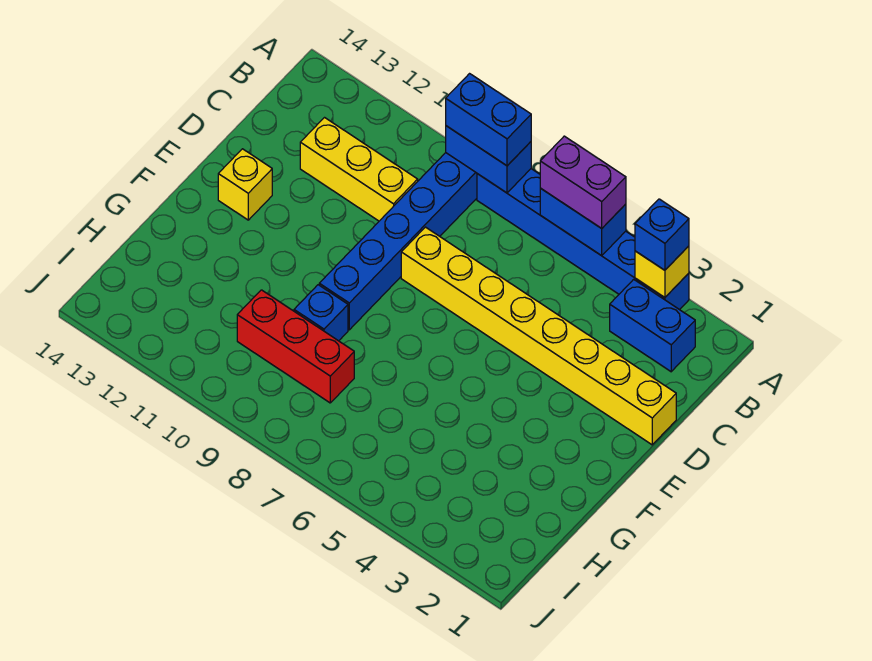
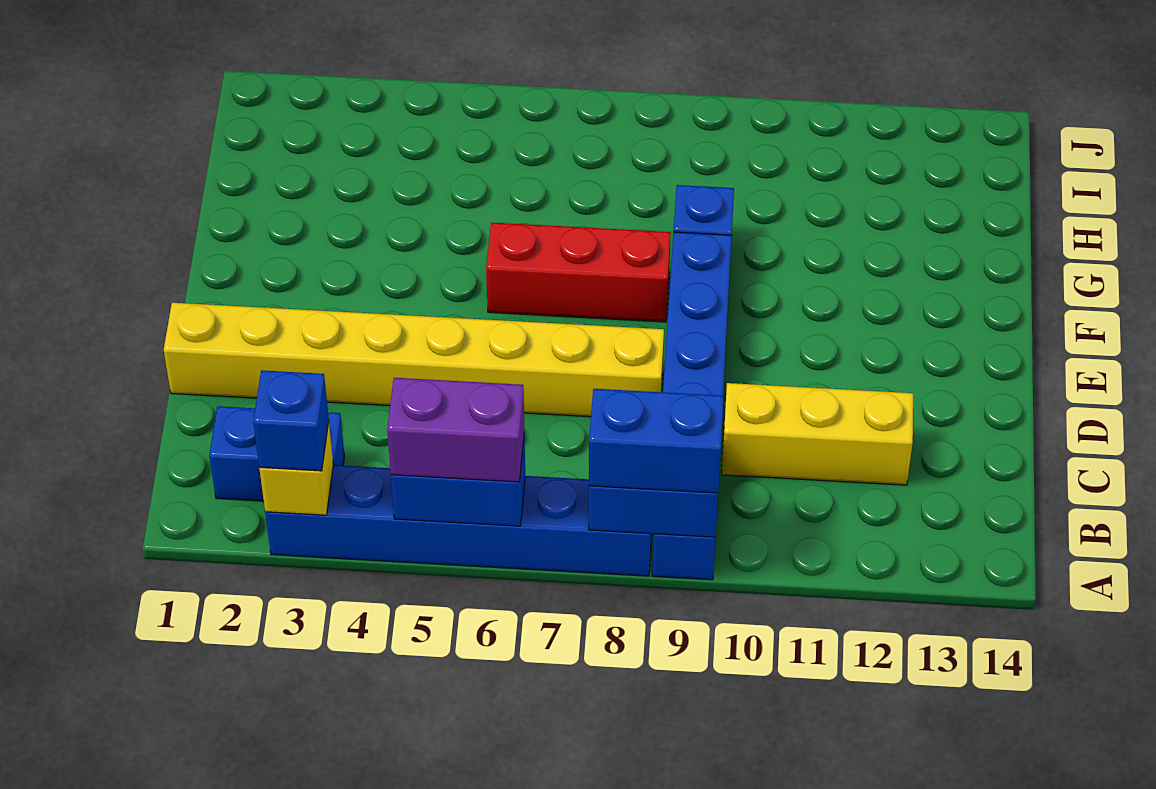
yellow brick E13 level 1 -> none
red brick H8:H10 level 1 -> red brick F6:F8 level 1

